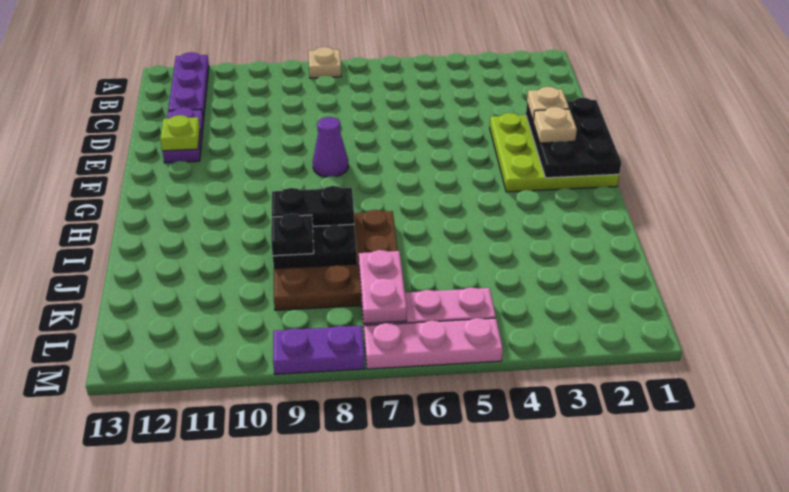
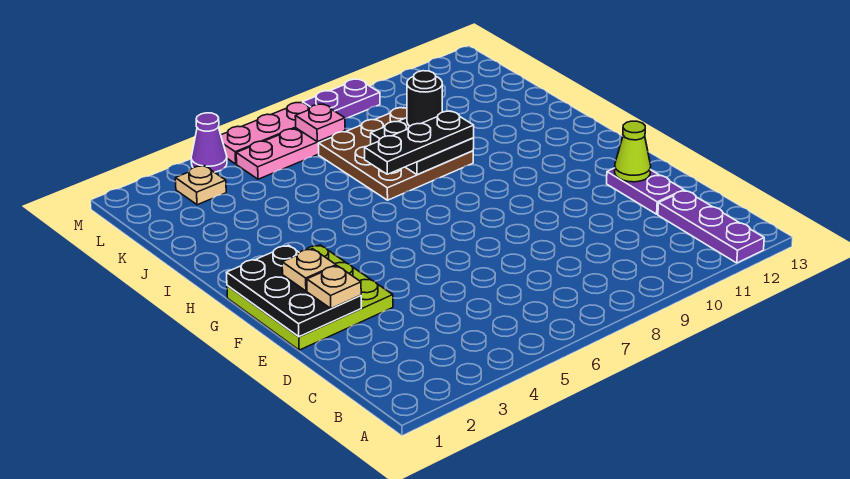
tan plate A8 level 1 -> tan plate L3 level 1
lime plate E12 level 2 -> lime cone E12 level 2
purple cone F8 level 1 -> purple cone M4 level 1
black plate I8:I9 level 3 -> black plate I7:I9 level 3
black plate J9 level 3 -> black round brick J9 level 3
pink plate K7:L7 level 2 -> pink plate L7 level 2

